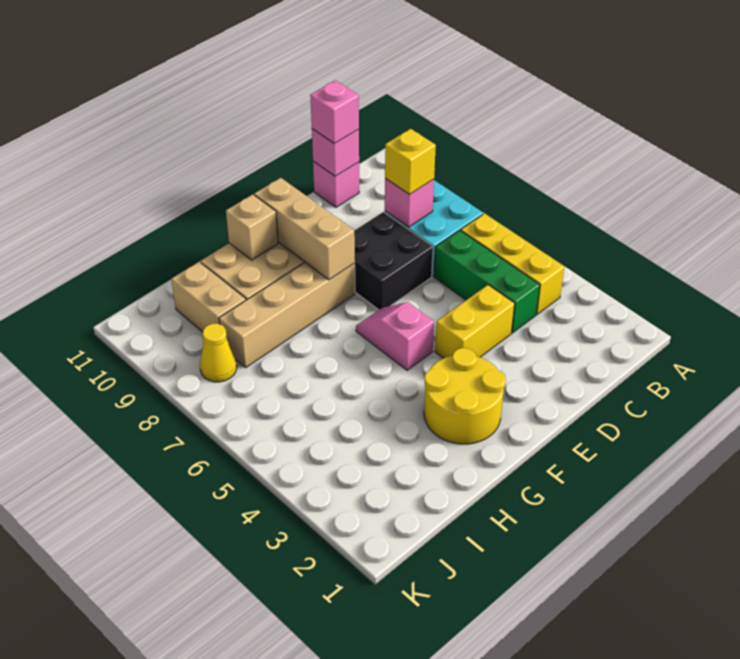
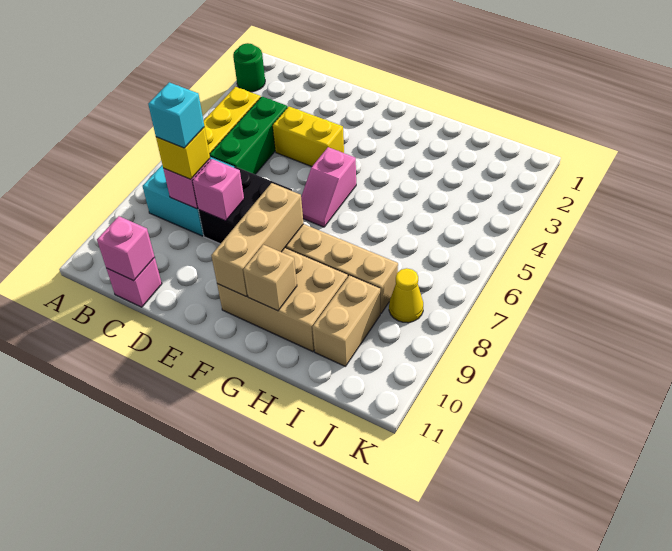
none -> green round brick A2 level 1
none -> cyan brick C8 level 4
pink brick C11 level 3 -> pink brick D8 level 2
yellow round brick F2:G3 level 1 -> none

